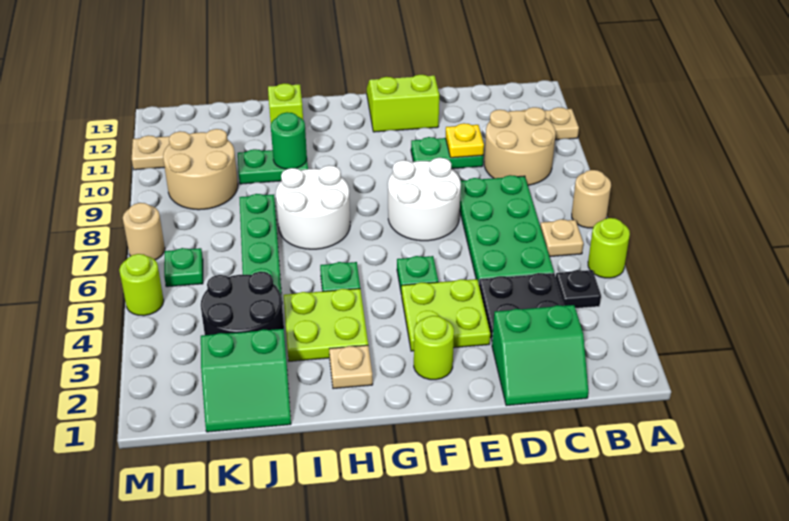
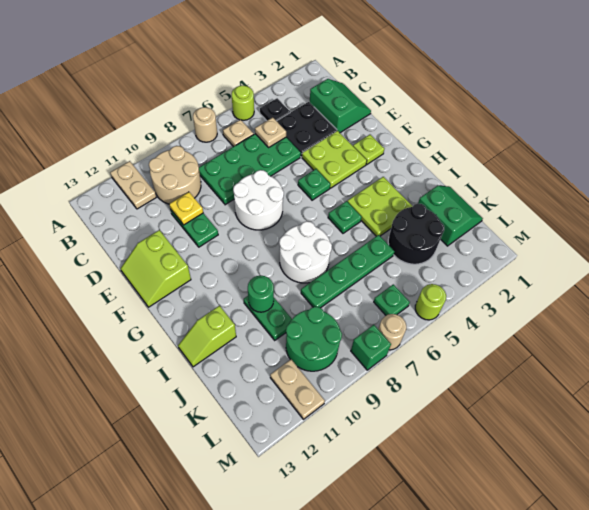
lime round brick F2 level 1 -> lime plate F2 level 1
tan plate H2 level 1 -> tan plate C5 level 2
tan round brick K9:L10 level 1 -> green round brick K9:L10 level 1
none -> green brick M8 level 1

